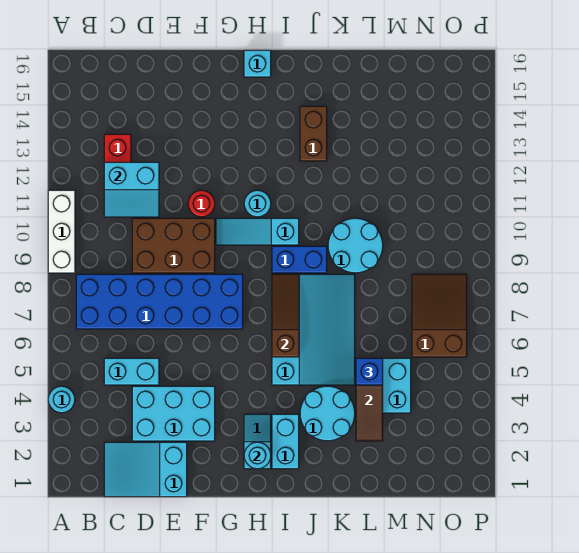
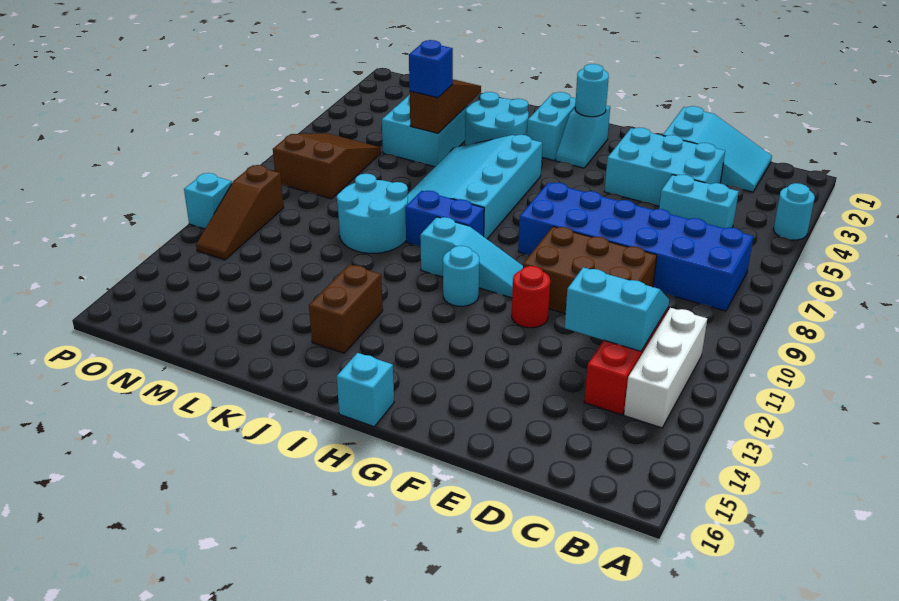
white brick A9:A11 level 1 -> white brick B11:B13 level 1
brown slope I6:I8 level 2 top 6 -> brown slope O10:O12 level 1 top 10
brown slope N6:O8 level 1 top 6 -> brown slope N6:O8 level 1 top 8
none -> cyan brick P11 level 1

